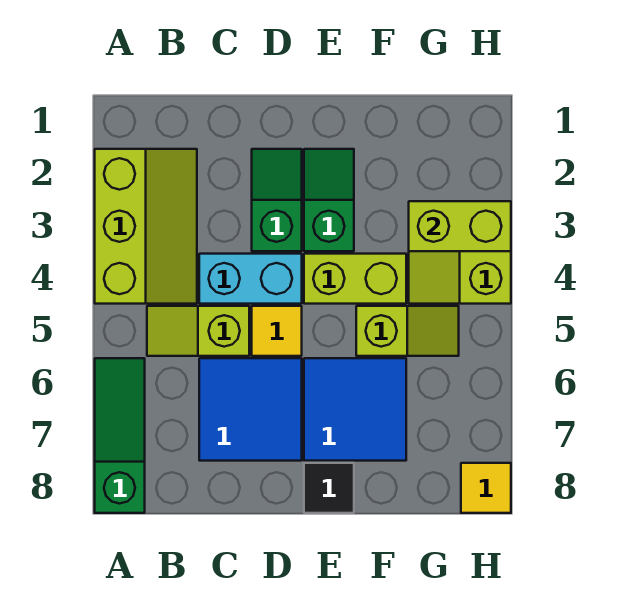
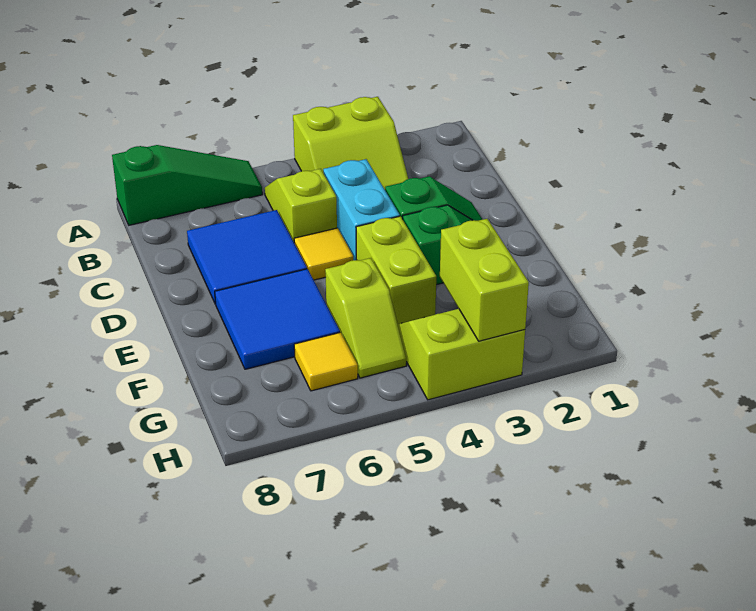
lime slope A2:B4 level 1 top A -> lime slope A3:B4 level 1 top A
black tile E8 level 1 -> none
yellow tile H8 level 1 -> yellow tile G6 level 1

